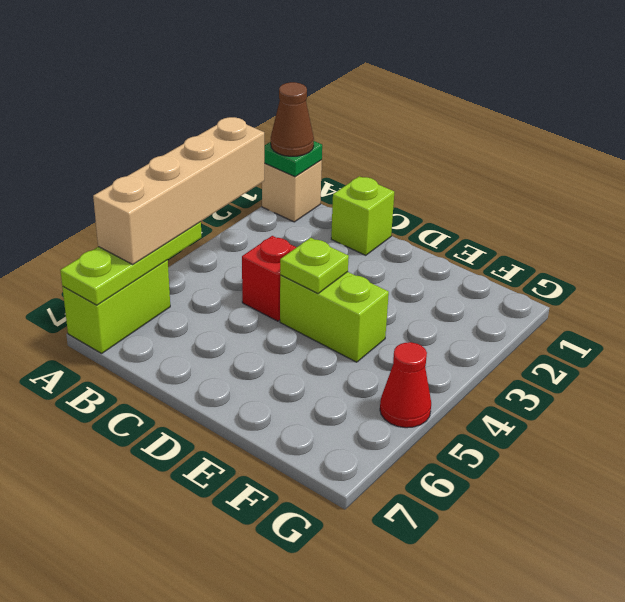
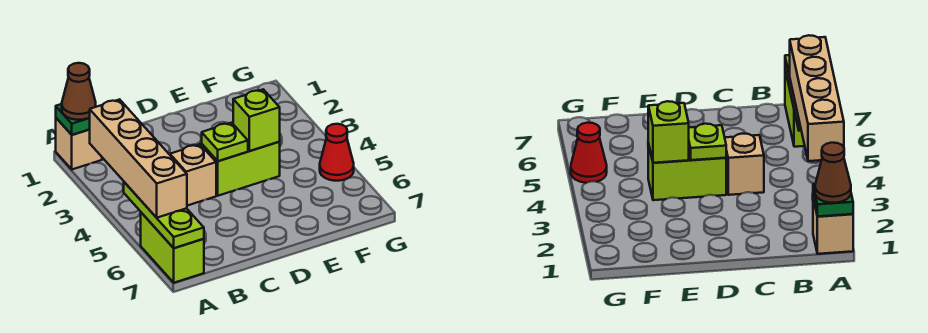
lime brick C1 level 1 -> lime brick E4 level 2
red brick C4 level 1 -> tan brick C4 level 1

